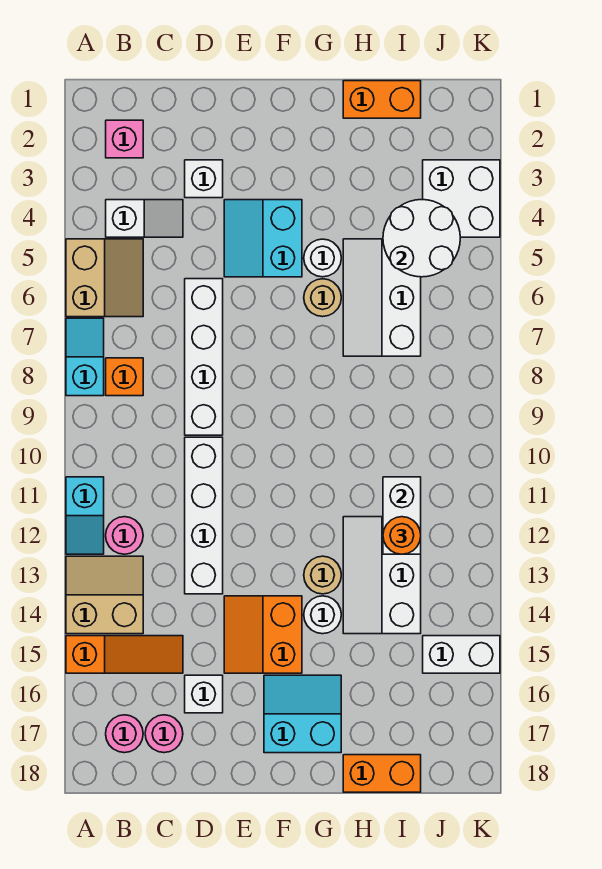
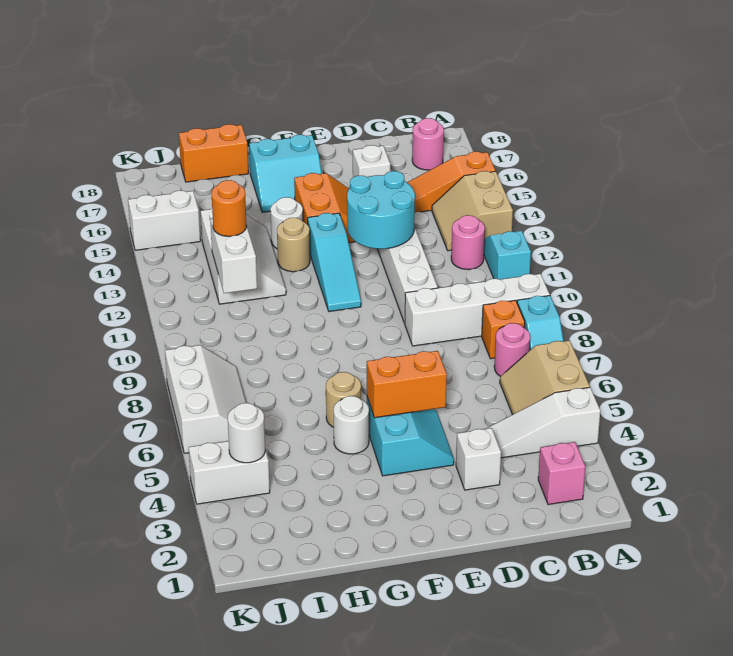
tan slope A13:B14 level 1 top 14 -> tan slope A13:B14 level 1 top A
white slope B4:C4 level 1 top B -> white slope A4:C4 level 1 top A
pink round brick C17 level 1 -> pink round brick B7 level 1
white brick D6:D9 level 1 -> white brick A9:D9 level 1
none -> cyan round brick D12:E13 level 2
none -> cyan slope F11:F13 level 1 top 13
orange brick H1:I1 level 1 -> orange brick E5:F5 level 2
white slope H5:I7 level 1 top I -> white slope J6:K8 level 1 top K
white round brick I4:J5 level 2 -> white round brick J4 level 2
white brick J3:K4 level 1 -> white brick J4:K4 level 1

